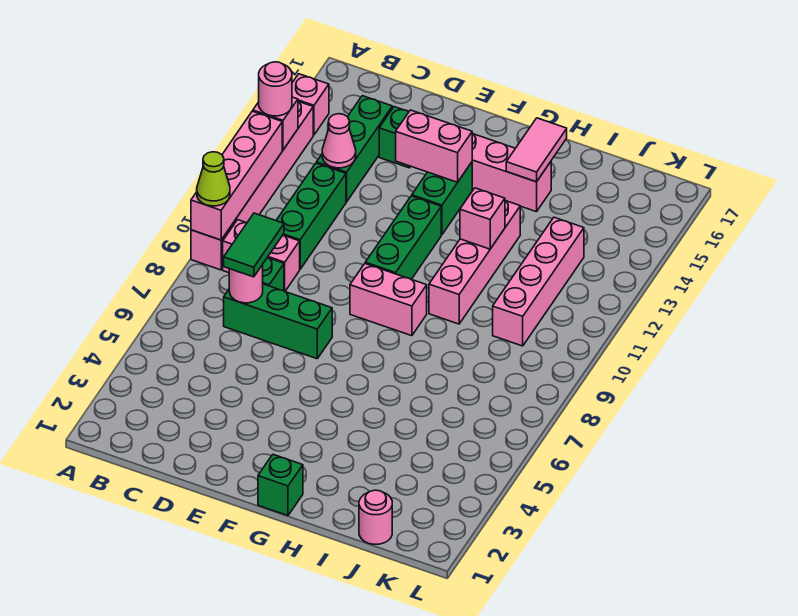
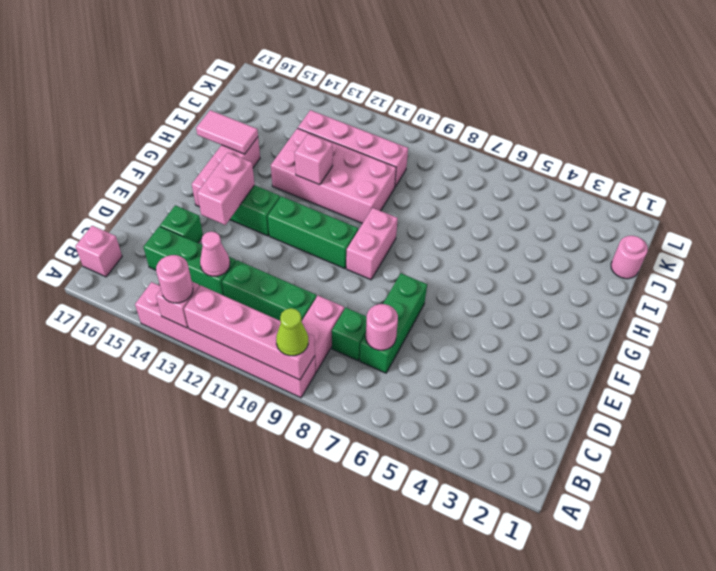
pink brick A15 level 1 -> pink brick B17 level 1
green tile C7:C8 level 3 -> none
green brick G1 level 1 -> none
pink brick H10:H13 level 1 -> pink brick H10:I13 level 1

